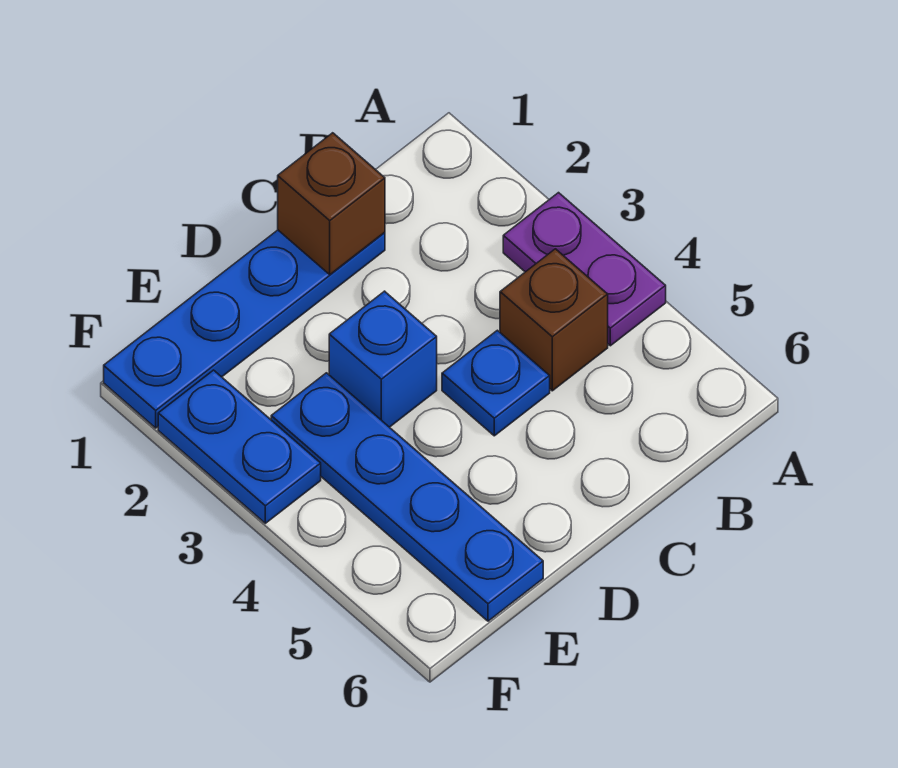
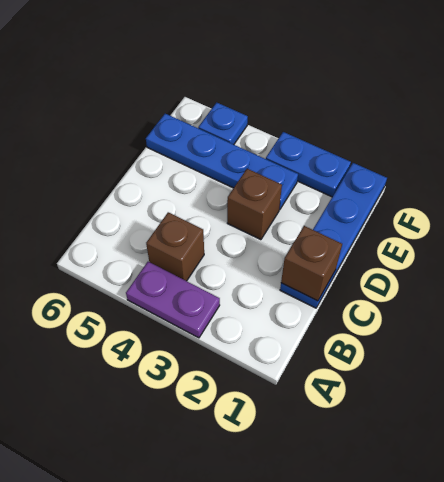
blue plate C4 level 1 -> blue plate F5 level 1
blue brick D3 level 1 -> brown brick D3 level 1

